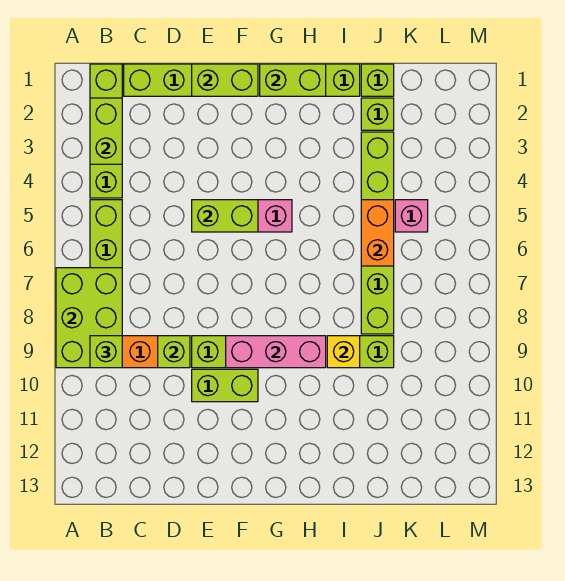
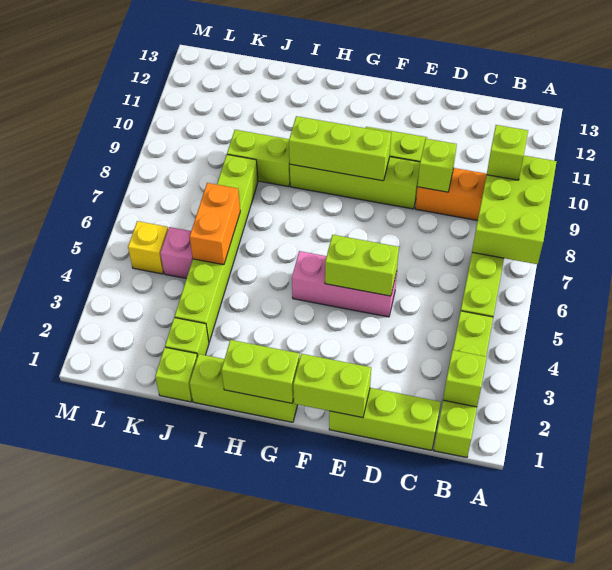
lime brick B2:B3 level 2 -> lime brick B2 level 2
pink brick F9:H9 level 2 -> lime brick F9:H9 level 2
yellow brick I9 level 2 -> yellow brick L5 level 1

